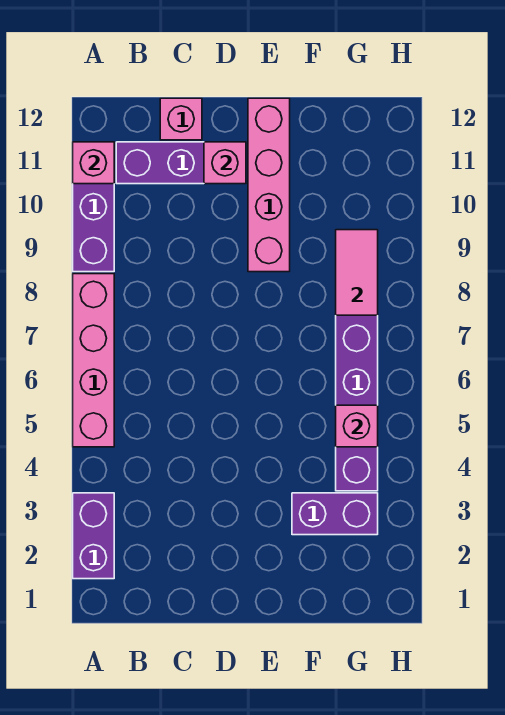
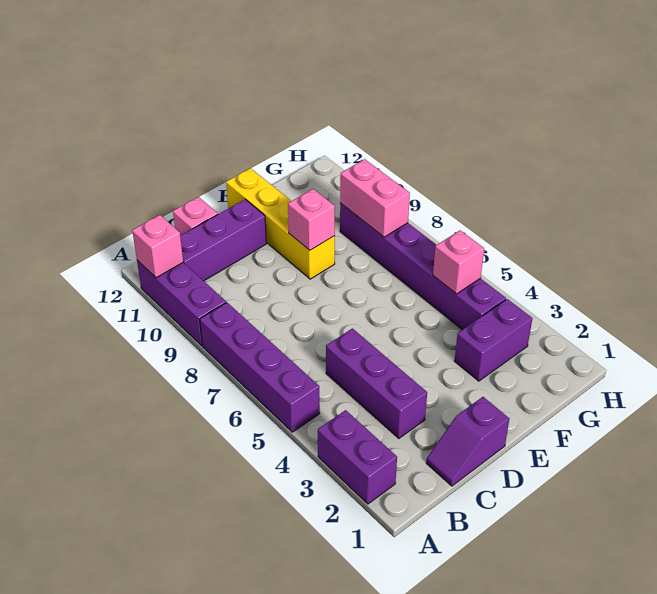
pink brick A5:A8 level 1 -> purple brick A5:A8 level 1
none -> purple slope C1:D1 level 1 top D
none -> purple brick C3:C5 level 1
pink brick D11 level 2 -> pink brick E9 level 2
pink brick E9:E12 level 1 -> yellow brick E9:E12 level 1
pink tile G8:G9 level 2 -> pink brick G8:G9 level 2

